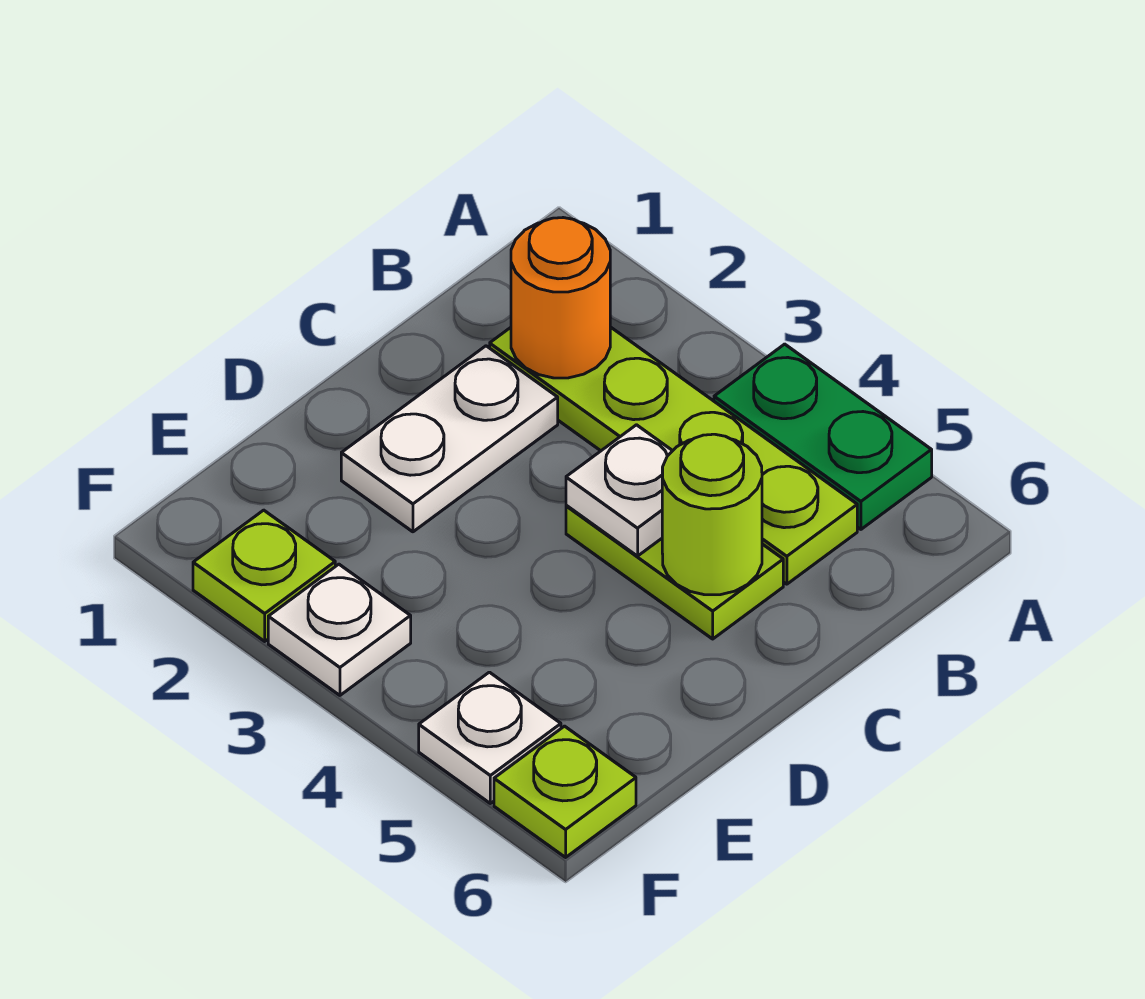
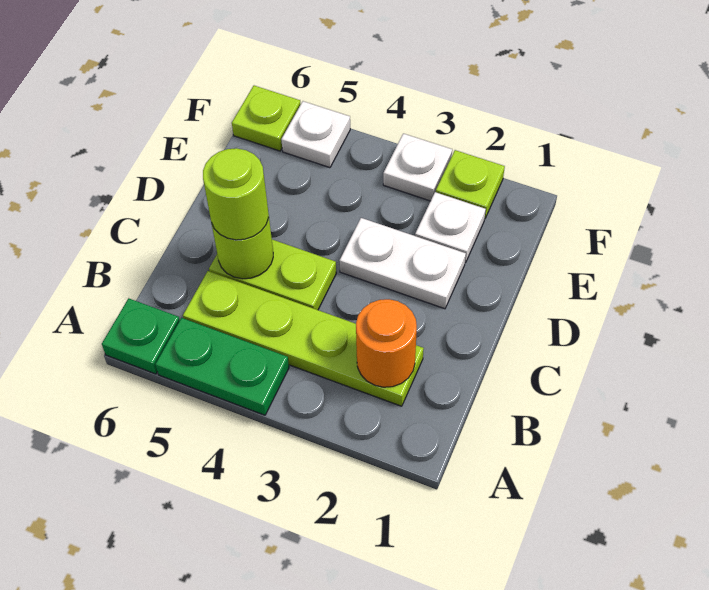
none -> green plate A6 level 1
white plate C2:D2 level 1 -> white plate D2:D3 level 1
white plate C4 level 2 -> white plate E2 level 1
none -> lime round brick C5 level 3

